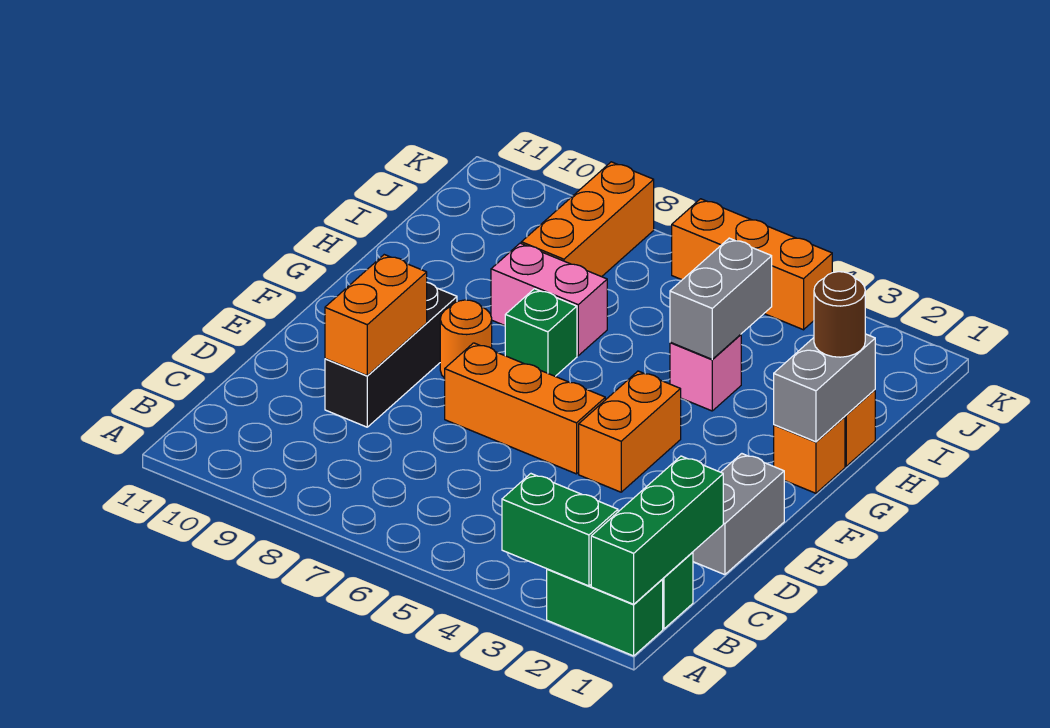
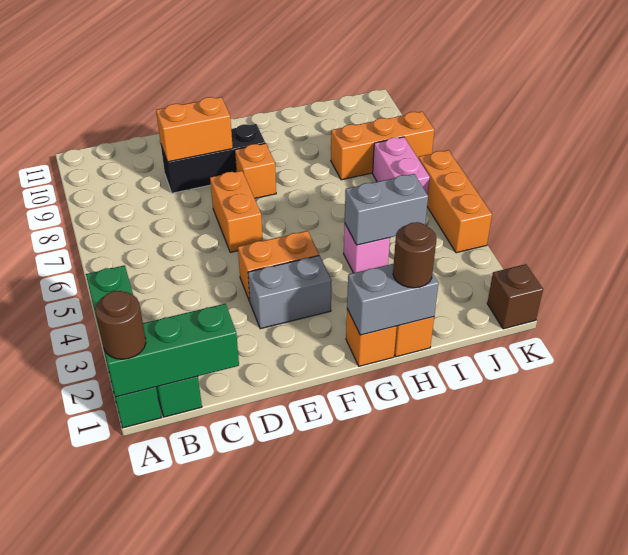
none -> brown round brick A1 level 3
grey brick D1:E1 level 1 -> grey brick E3:F3 level 1
orange brick E5:E7 level 1 -> orange brick E6:E7 level 1
orange round brick F8 level 1 -> orange brick F8 level 1
green brick G7 level 1 -> none
pink brick H7:H8 level 1 -> pink brick J6:J7 level 1
none -> brown brick K1 level 1

